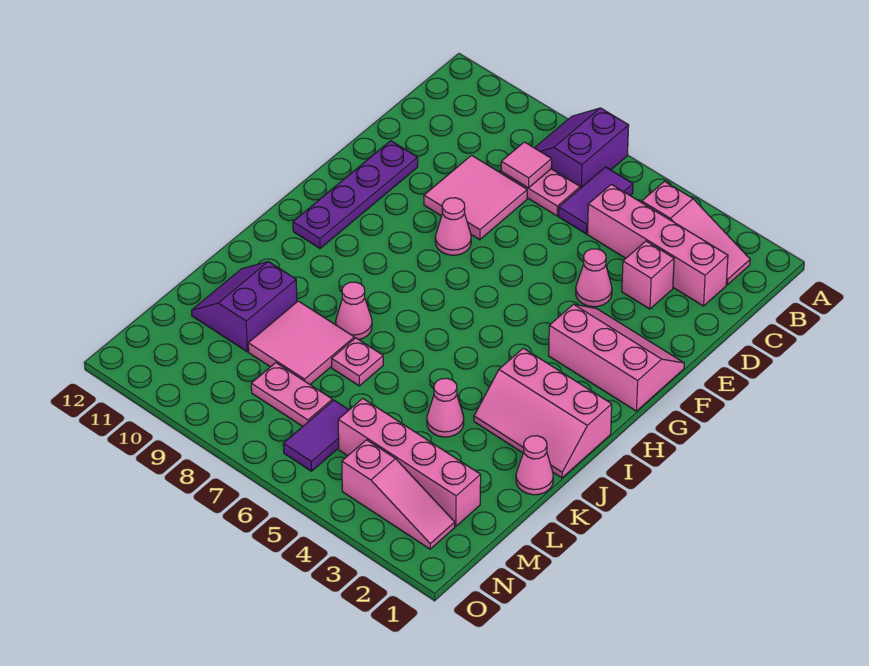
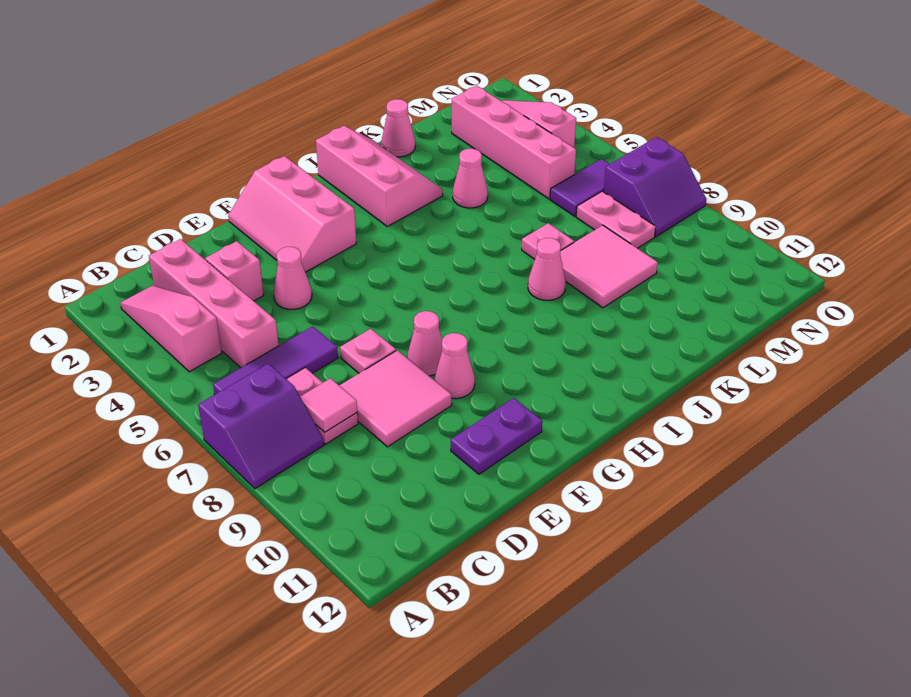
purple tile B6:C6 level 1 -> purple tile B6:D6 level 1
none -> pink plate E7 level 1
purple plate E11:H11 level 1 -> purple plate E11:F11 level 1
none -> pink cone F9 level 1
purple slope K10:L11 level 1 top 10 -> purple slope N7:O8 level 1 top 7

